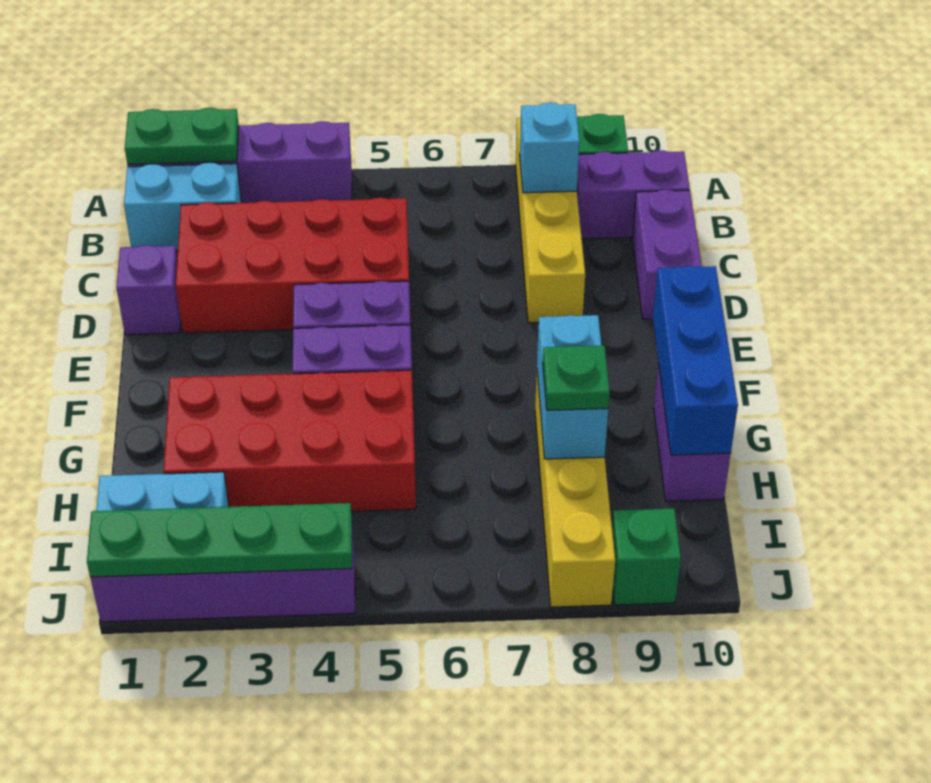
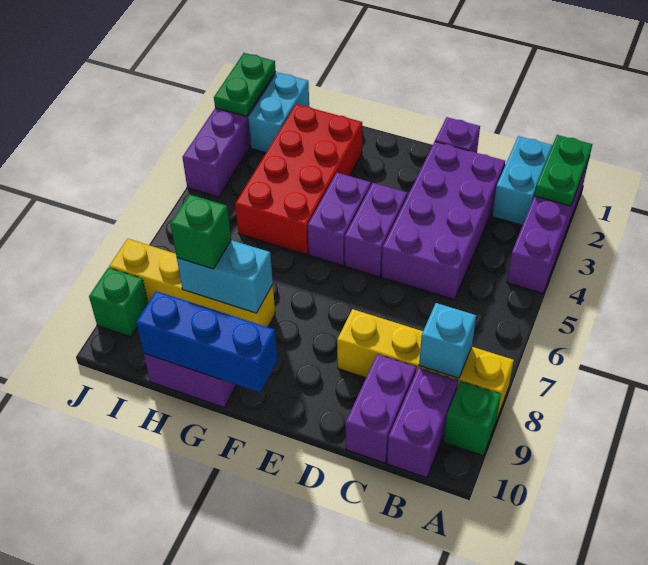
red brick C2:D5 level 1 -> purple brick C2:D5 level 1
purple brick C10:D10 level 1 -> purple brick C9:C10 level 1
green plate H8 level 3 -> green brick H8 level 3
green plate J1:J4 level 2 -> green plate J1:J2 level 2

